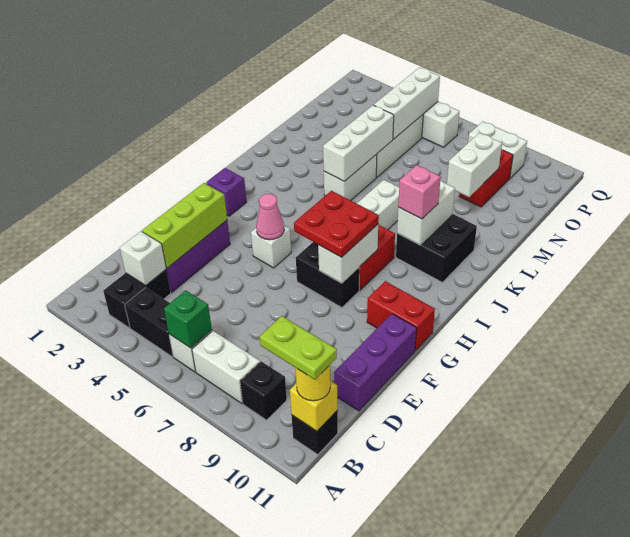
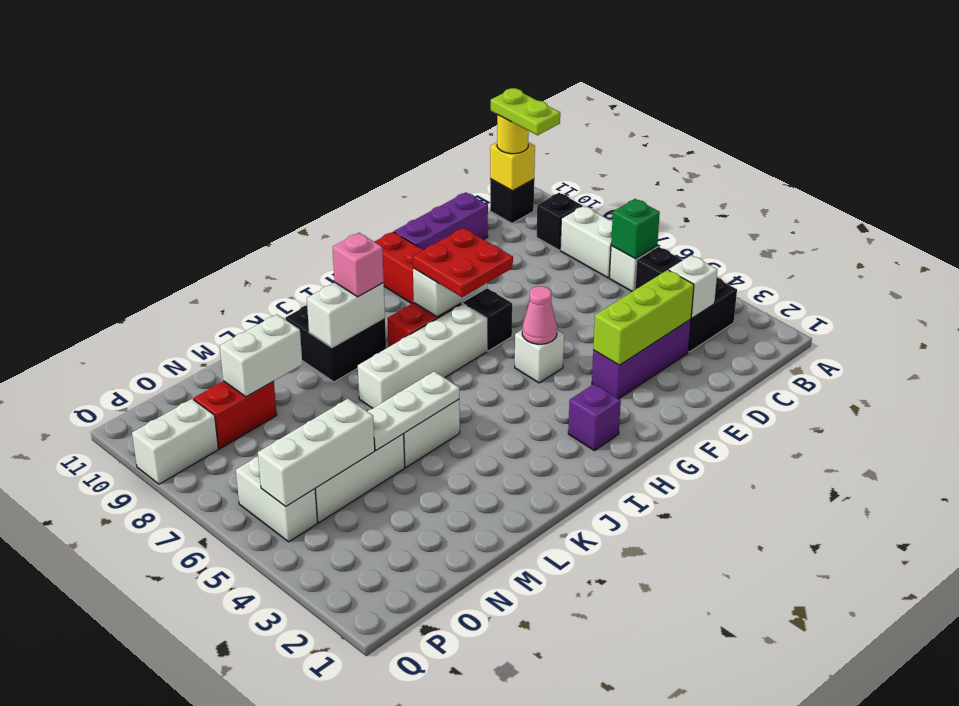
white brick K5:M5 level 2 -> white plate K5:M5 level 2
white brick P8:P9 level 1 -> white brick P9:Q9 level 1

